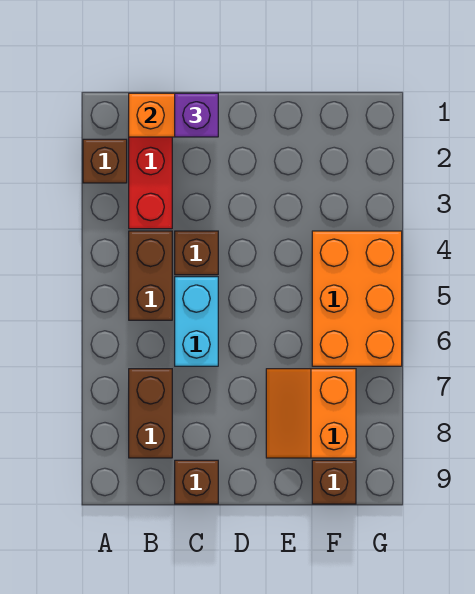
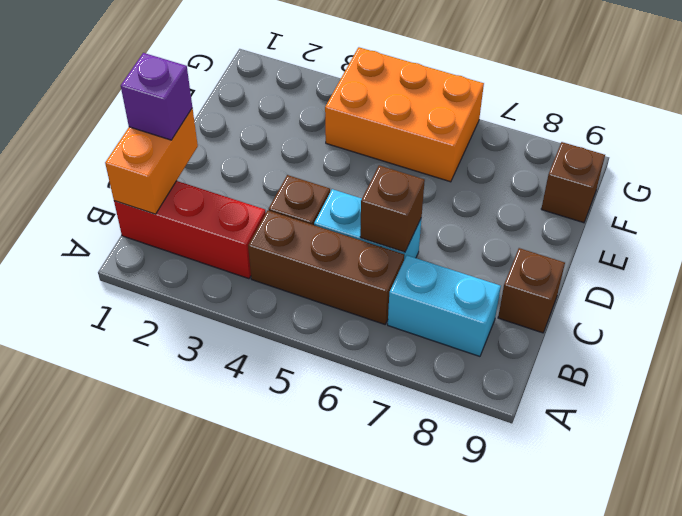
brown brick A2 level 1 -> brown brick C6 level 2
brown brick B4:B5 level 1 -> brown brick B4:B6 level 1
brown brick B7:B8 level 1 -> cyan brick B7:B8 level 1
orange slope E7:F8 level 1 top F -> none

